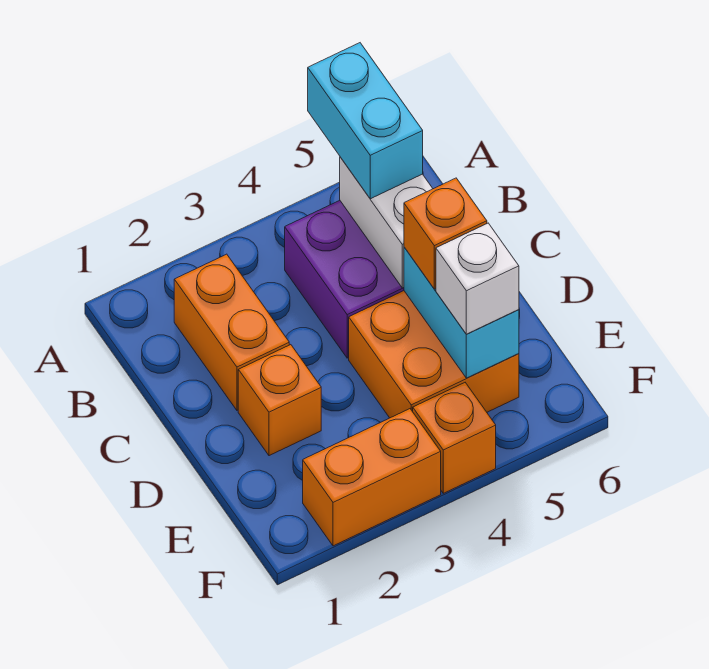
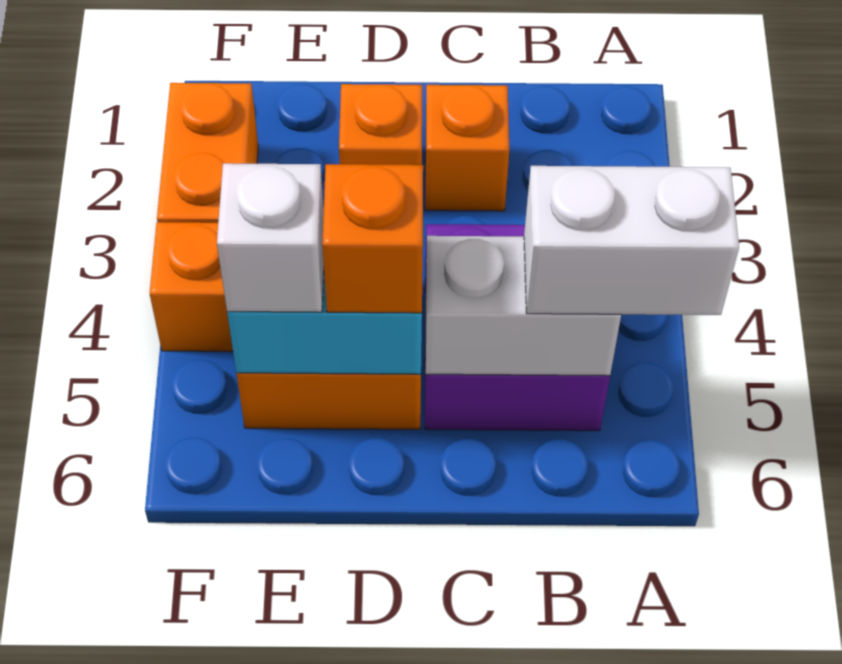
cyan brick A5:B5 level 3 -> white brick A5:B5 level 3
orange brick B2:C2 level 1 -> orange brick C2 level 1

